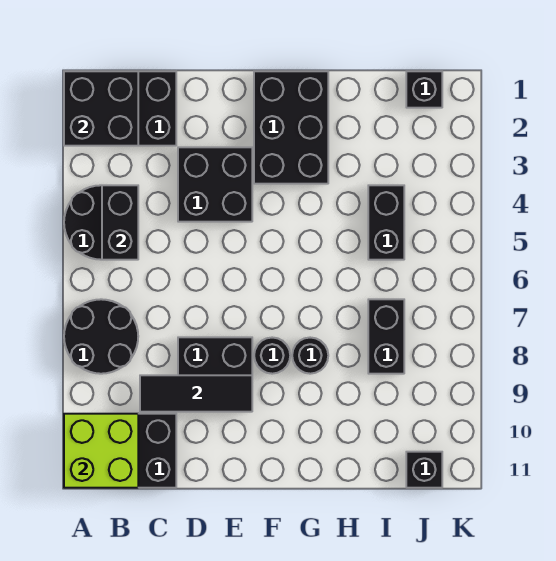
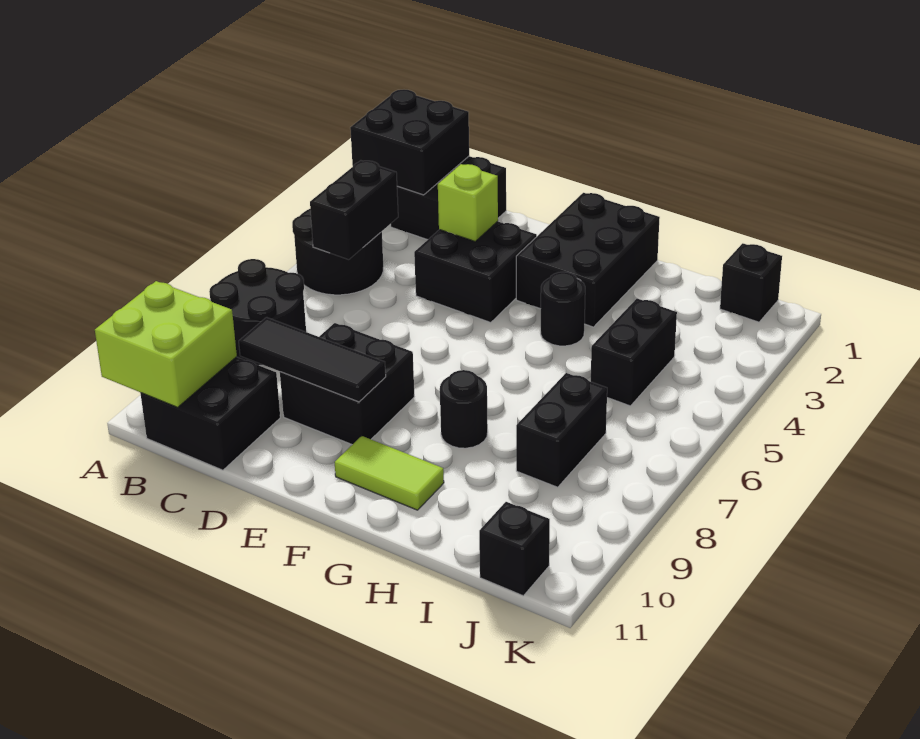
none -> lime brick D3 level 2
black round brick F8 level 1 -> black round brick G4 level 1
none -> lime tile F10:G10 level 1

